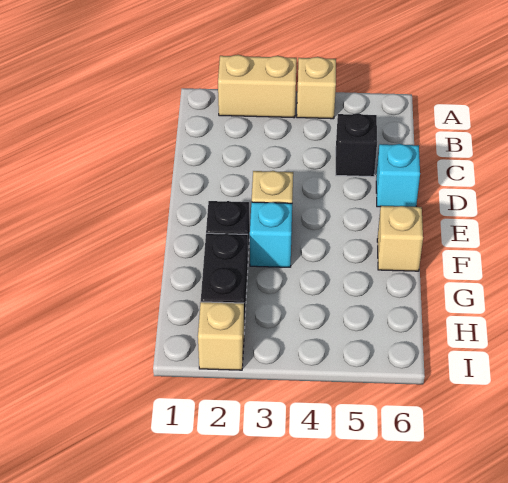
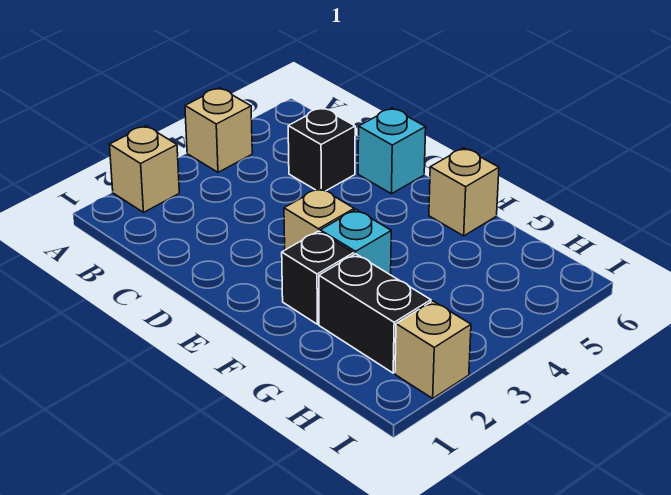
tan brick A2:A3 level 1 -> tan brick A2 level 1

